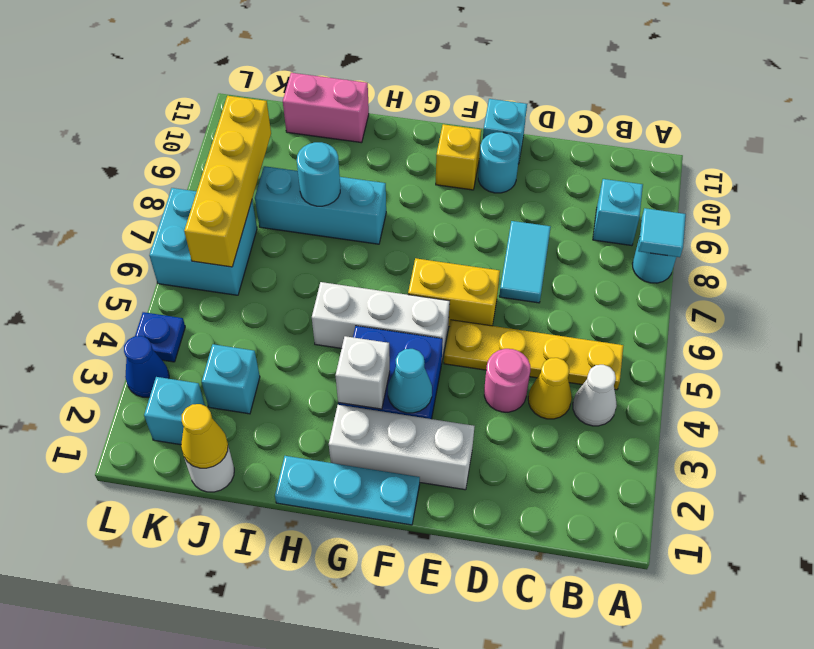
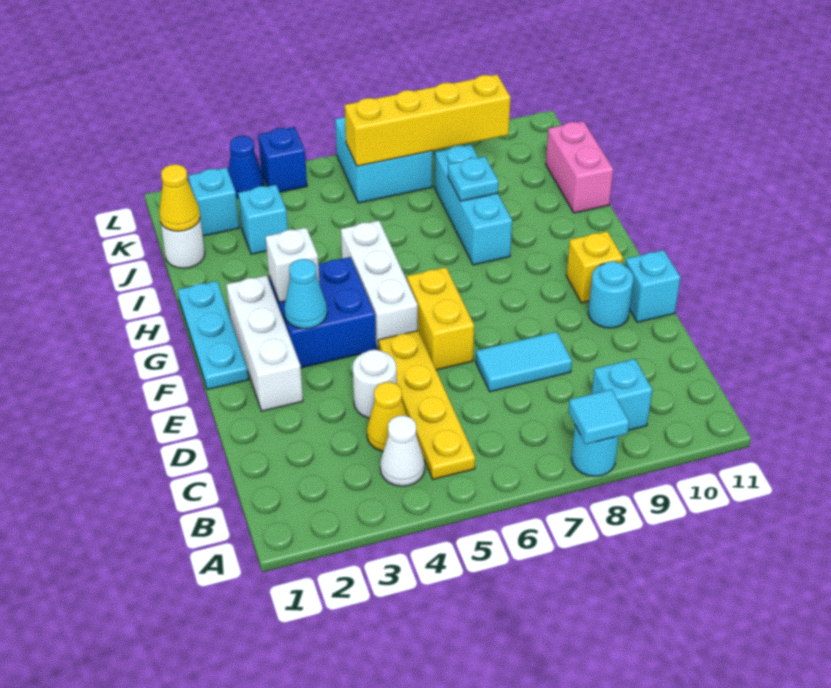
pink round brick D4 level 1 -> white round brick D4 level 1
cyan round brick I8 level 2 -> cyan plate I8 level 2
blue plate L4 level 1 -> blue brick L4 level 1

